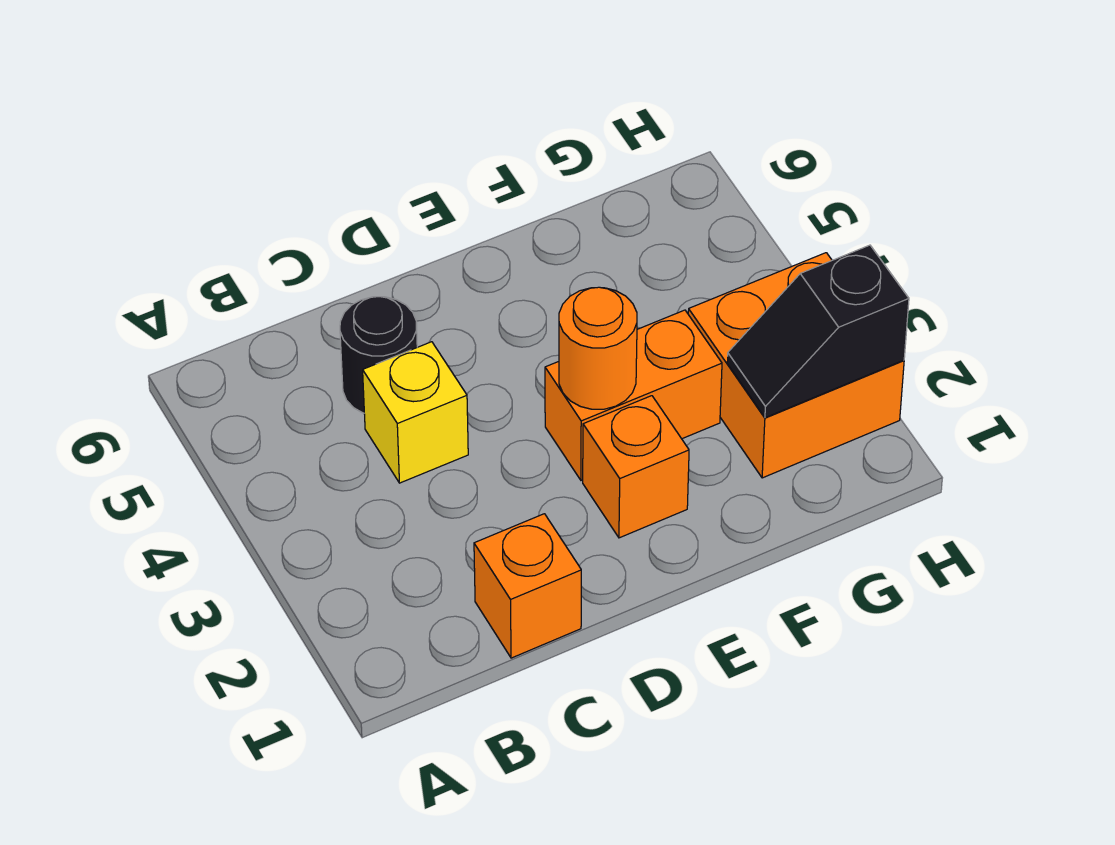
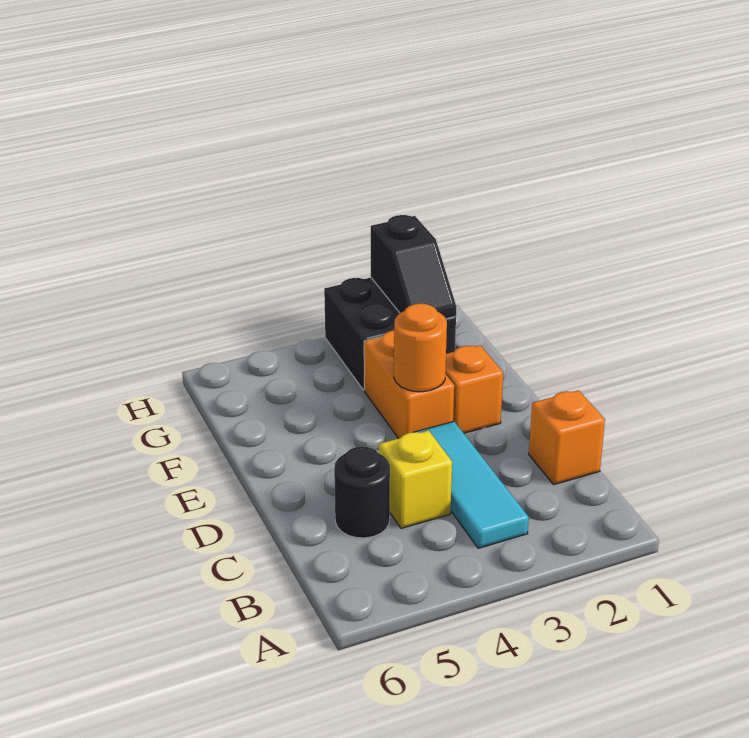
none -> cyan tile B3:D3 level 1
orange brick G2:H3 level 1 -> black brick G2:H3 level 1

